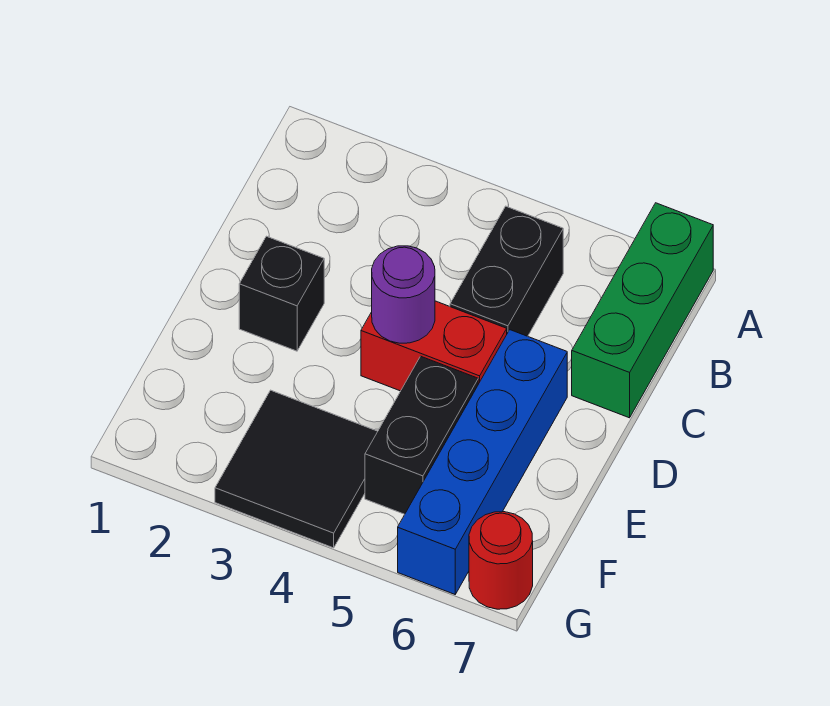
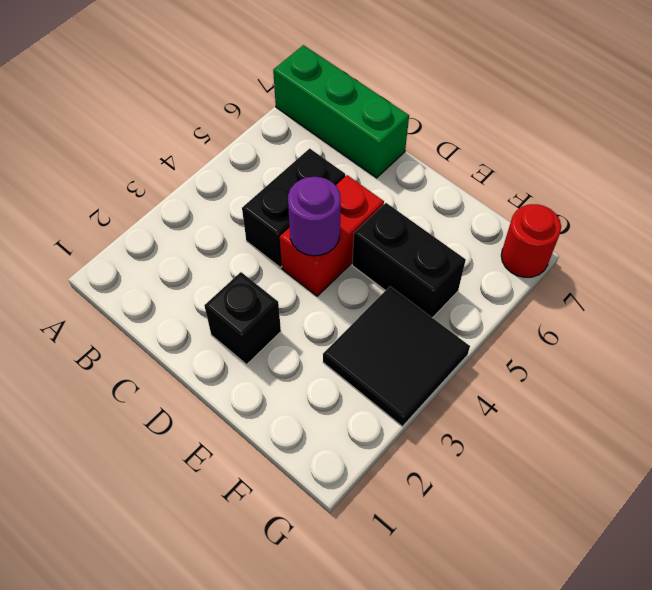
black brick B5:C5 level 1 -> black brick C4:C5 level 1
blue brick D6:G6 level 1 -> none

